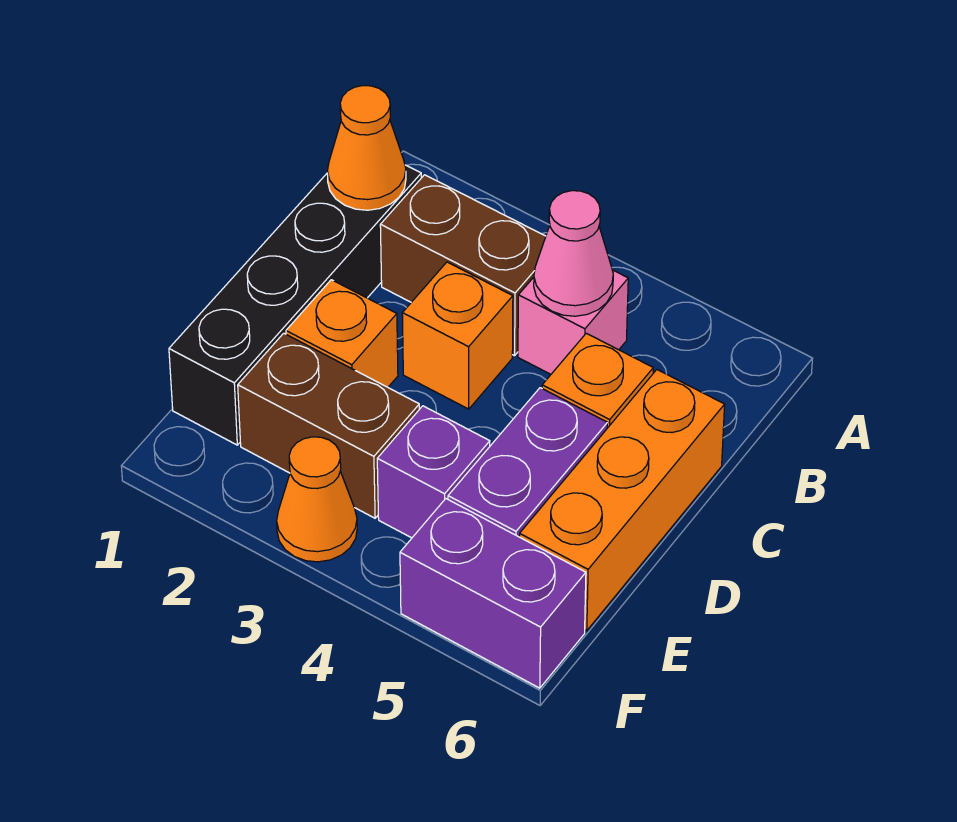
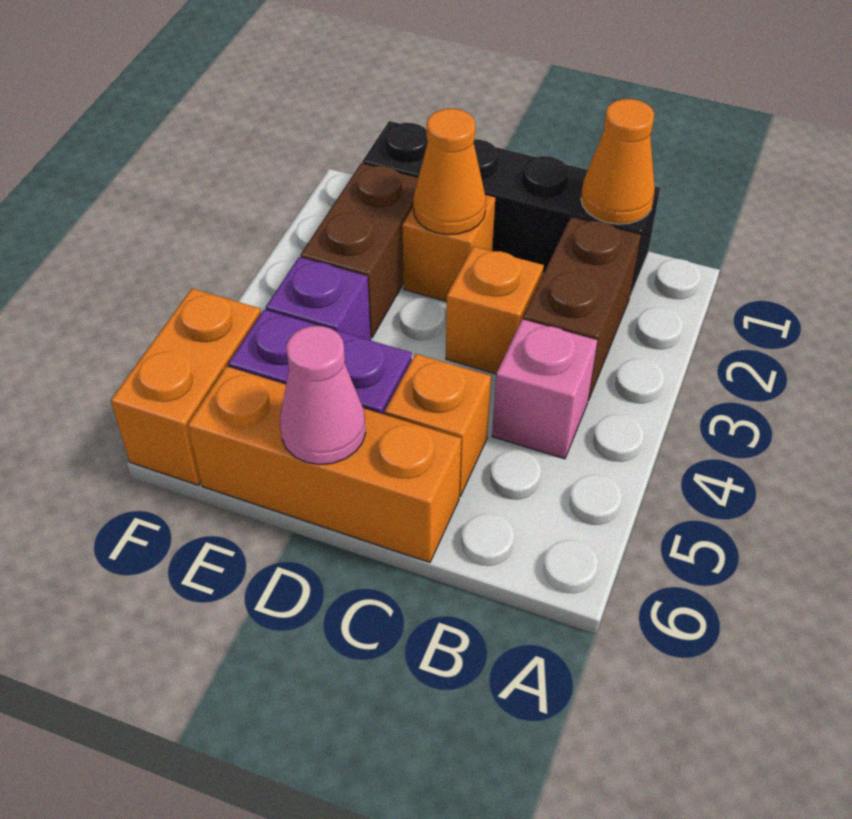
pink cone B4 level 2 -> pink cone D6 level 2
orange cone F3 level 1 -> orange cone D2 level 2
purple brick F5:F6 level 1 -> orange brick F5:F6 level 1

